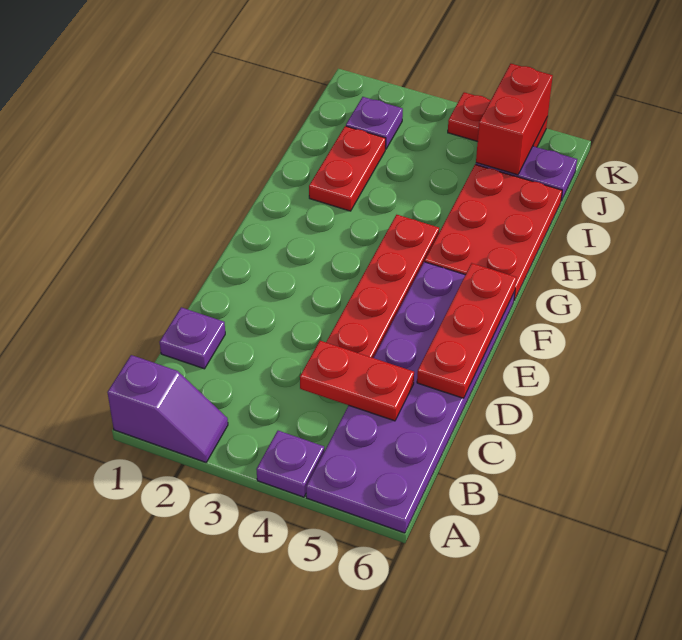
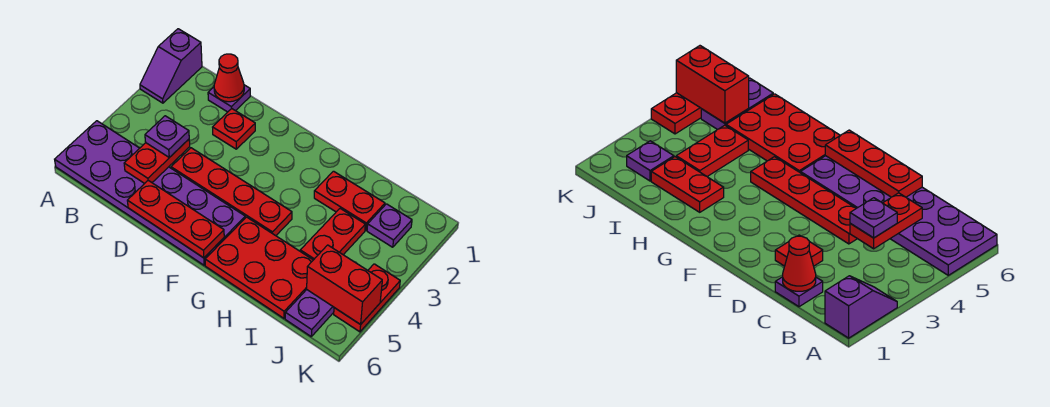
purple plate A4 level 1 -> purple plate C4 level 3
none -> red cone C1 level 2
none -> red plate D2 level 1
none -> red plate I3:I4 level 1

